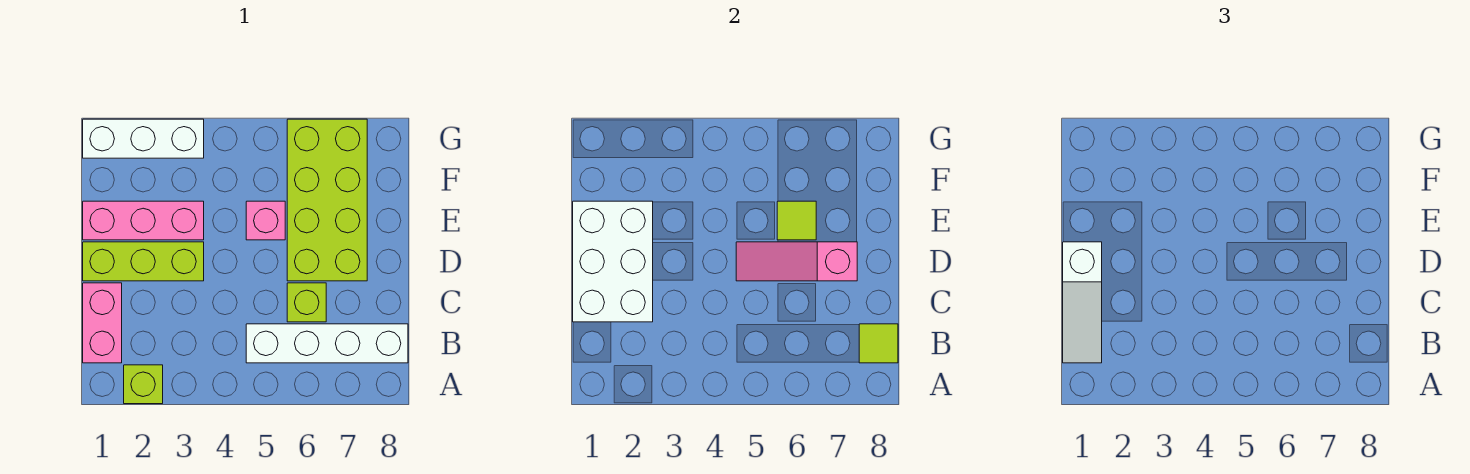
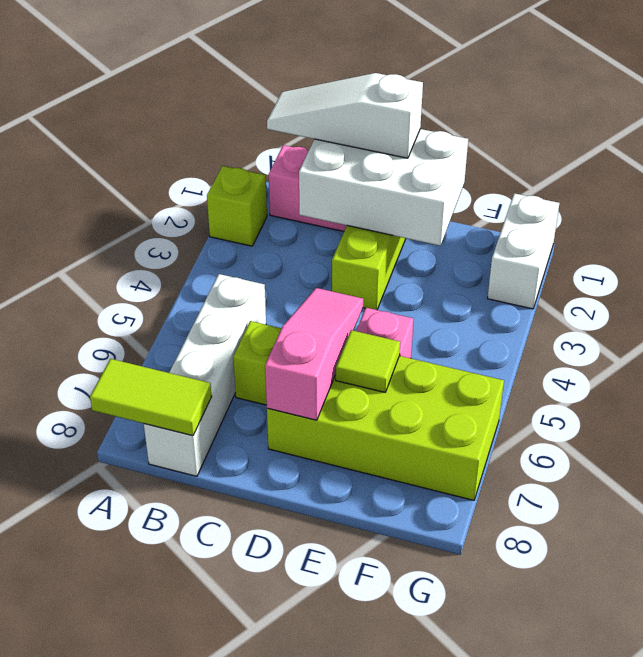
lime tile B8 level 2 -> lime tile A8:B8 level 2
pink brick E1:E3 level 1 -> none
white brick G1:G3 level 1 -> white brick G1:G2 level 1

